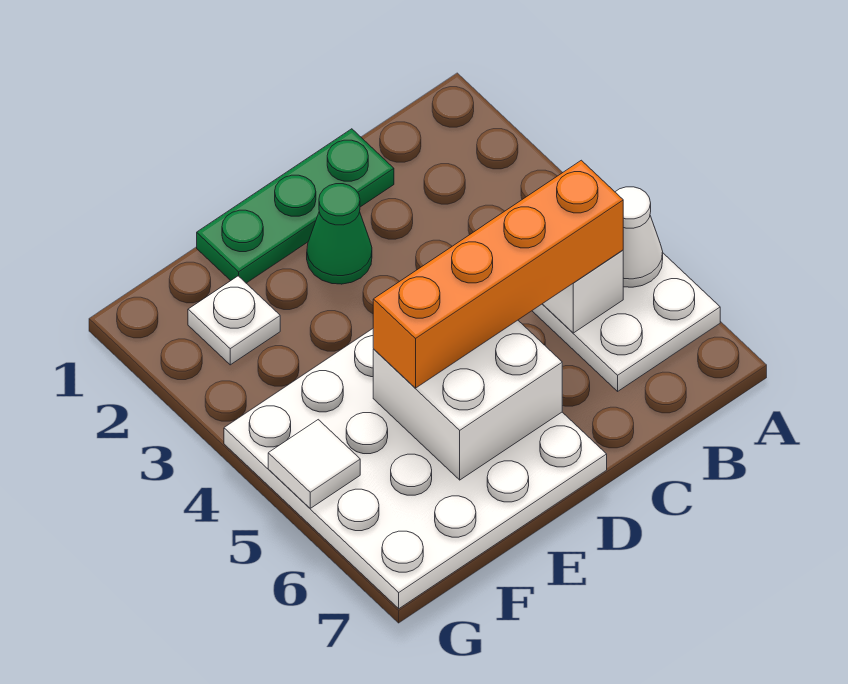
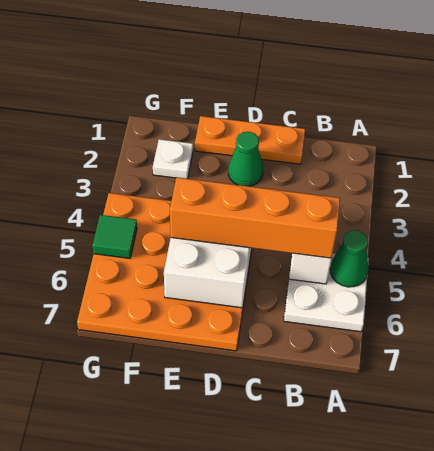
white cone A5 level 2 -> green cone A5 level 2
green plate C1:E1 level 1 -> orange plate C1:E1 level 1
white plate D4:G7 level 1 -> orange plate D4:G7 level 1
white tile G5 level 2 -> green tile G5 level 2

